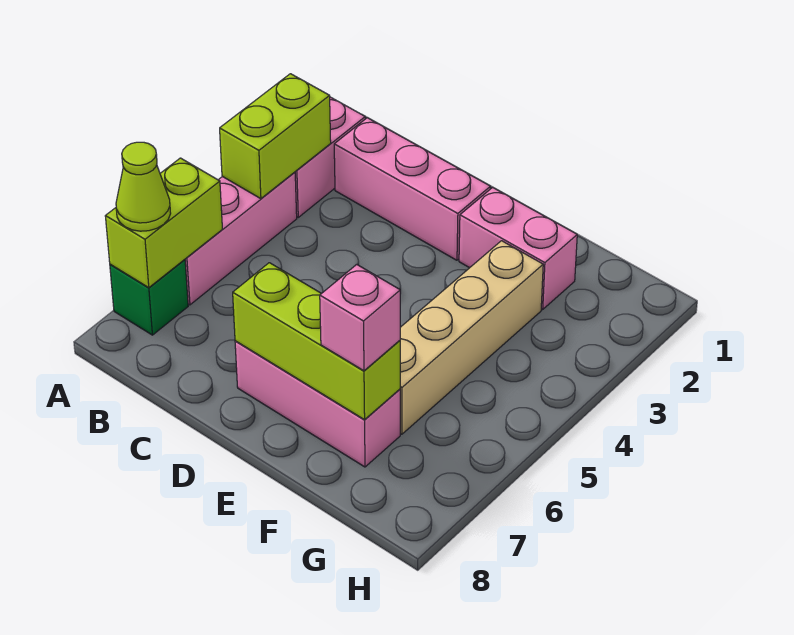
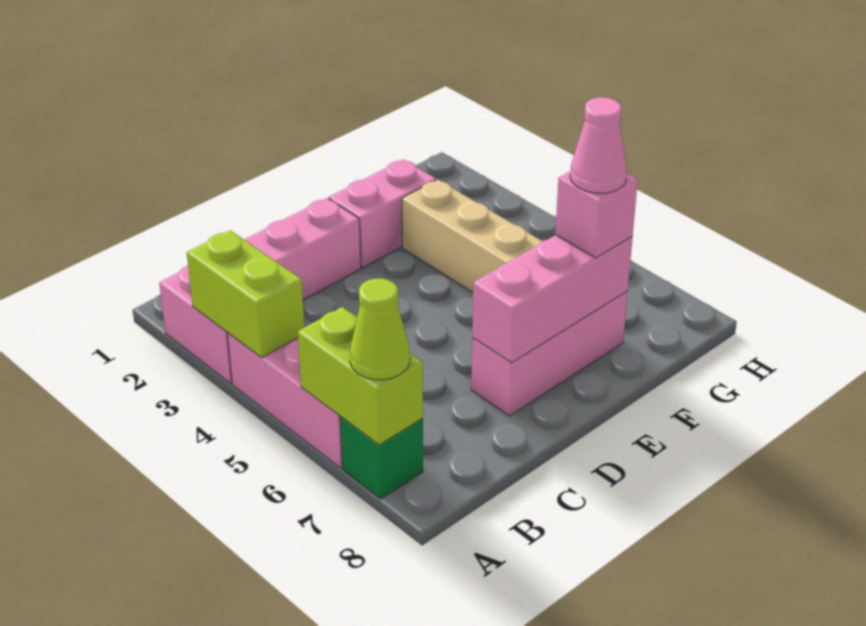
lime brick D7:F7 level 2 -> pink brick D7:F7 level 2
none -> pink cone F7 level 4

